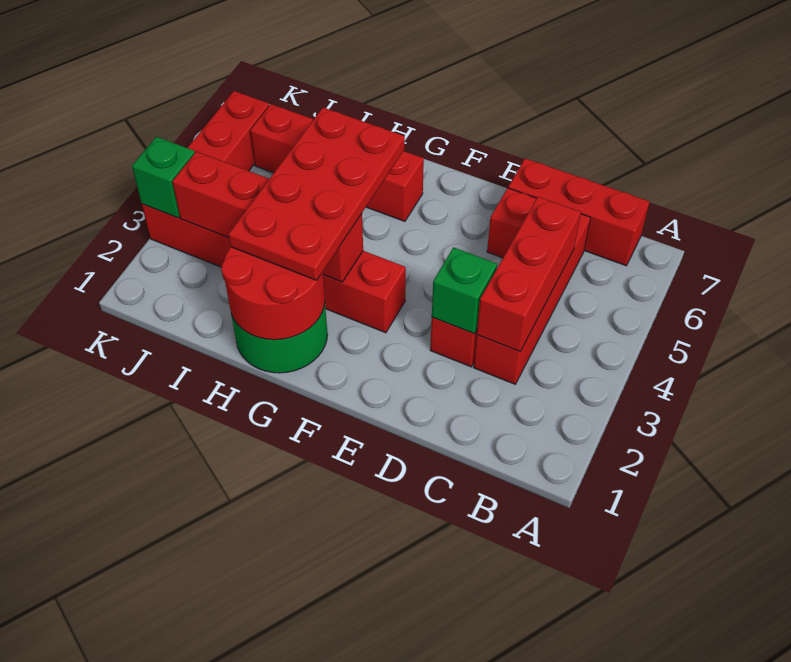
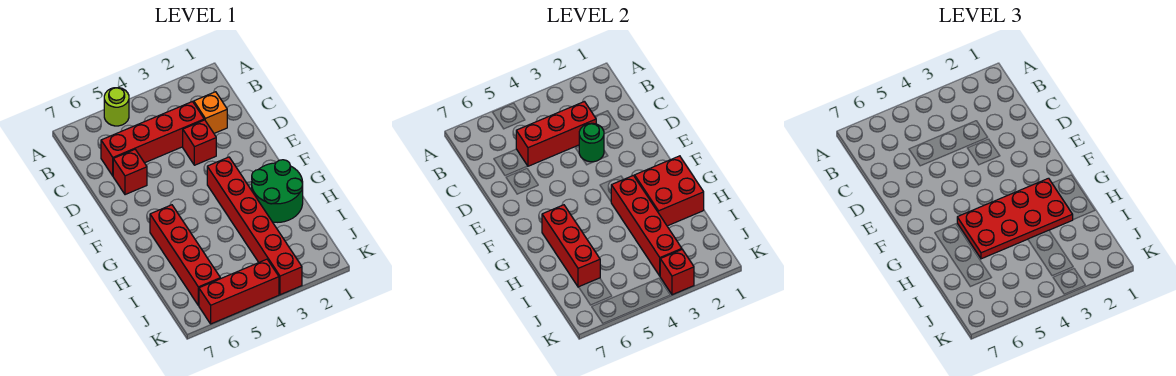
none -> lime round brick A5 level 1
red brick B7:D7 level 1 -> red brick G6:I6 level 2
none -> orange brick C2 level 1
green brick D3 level 2 -> green round brick D3 level 2
red round brick G1:H2 level 2 -> red brick G1:H2 level 2
green brick K3 level 2 -> red brick K3 level 2

